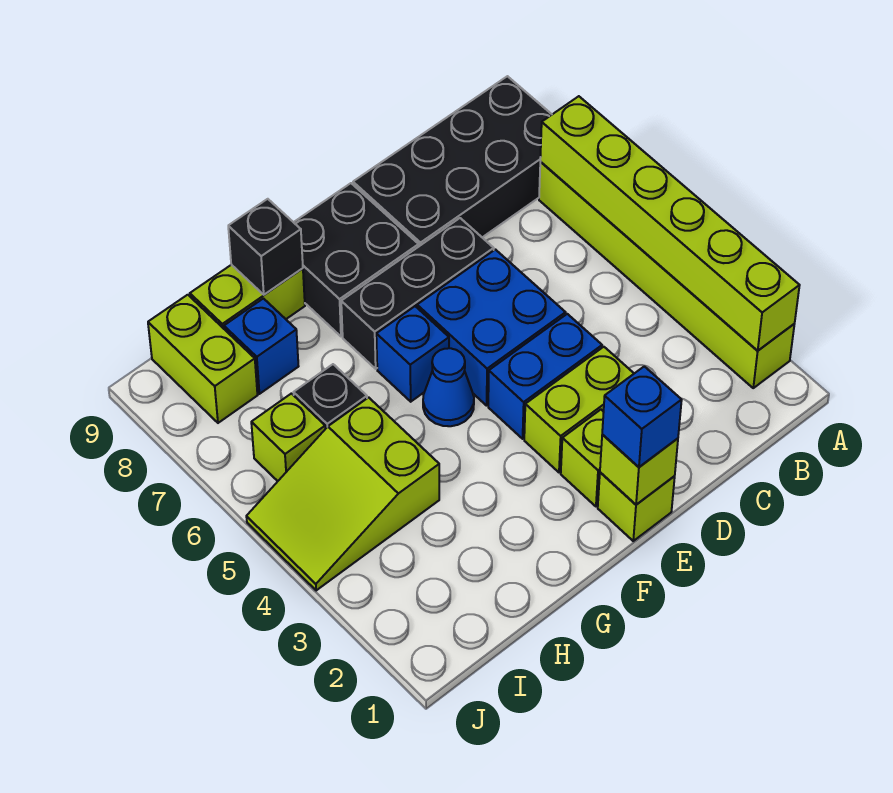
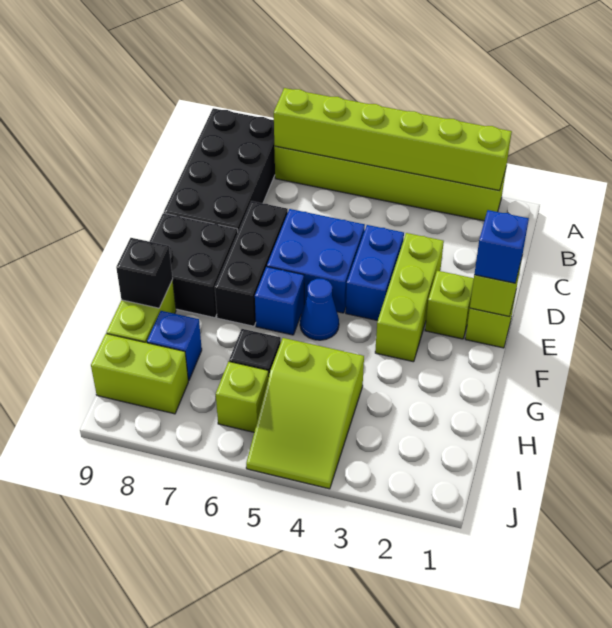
lime brick D3:E3 level 1 -> lime brick D3:F3 level 1

